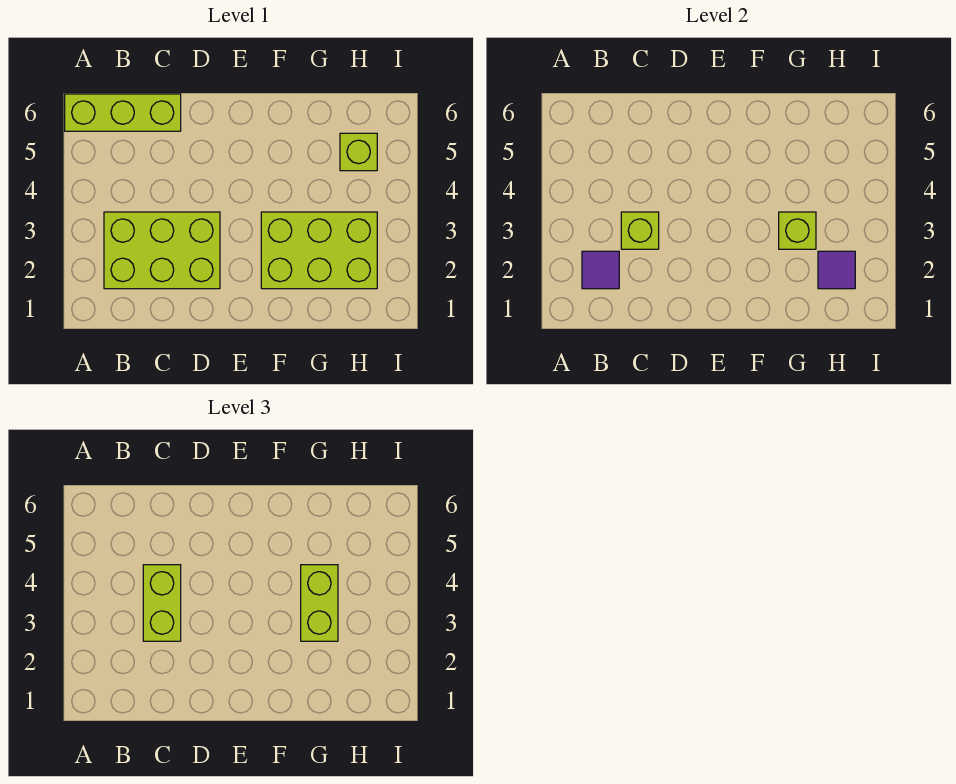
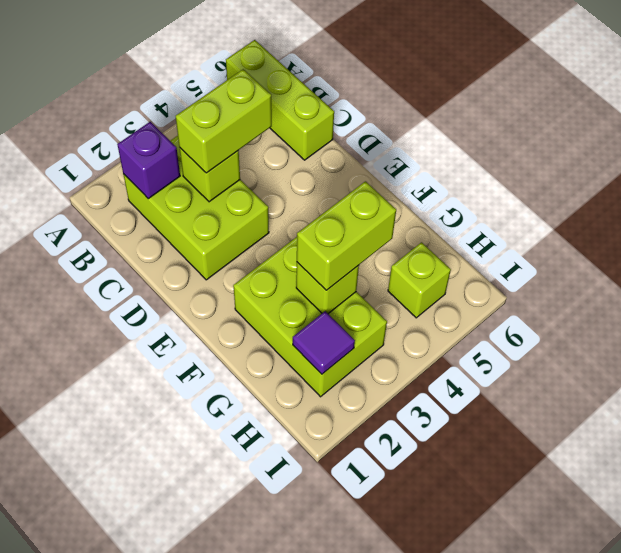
purple tile B2 level 2 -> purple brick B2 level 2

